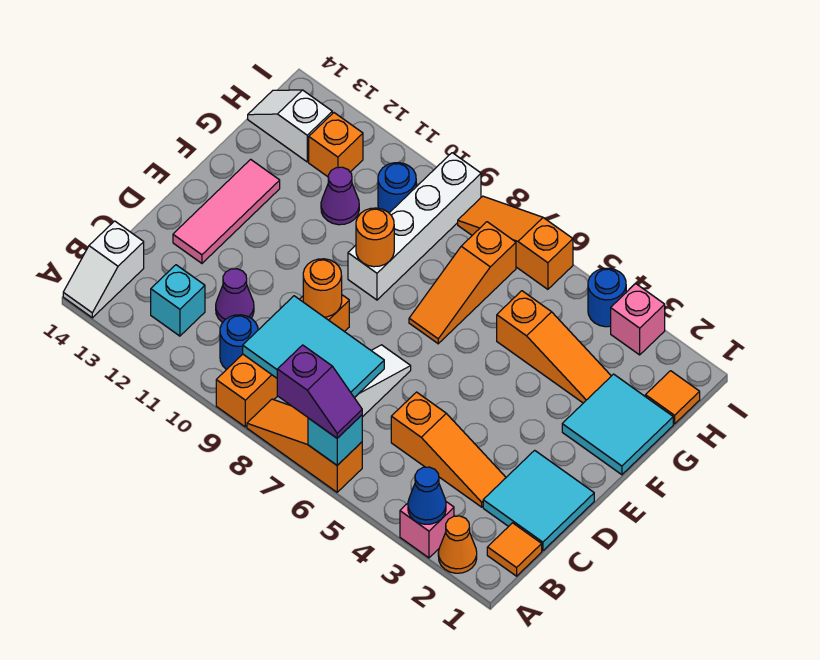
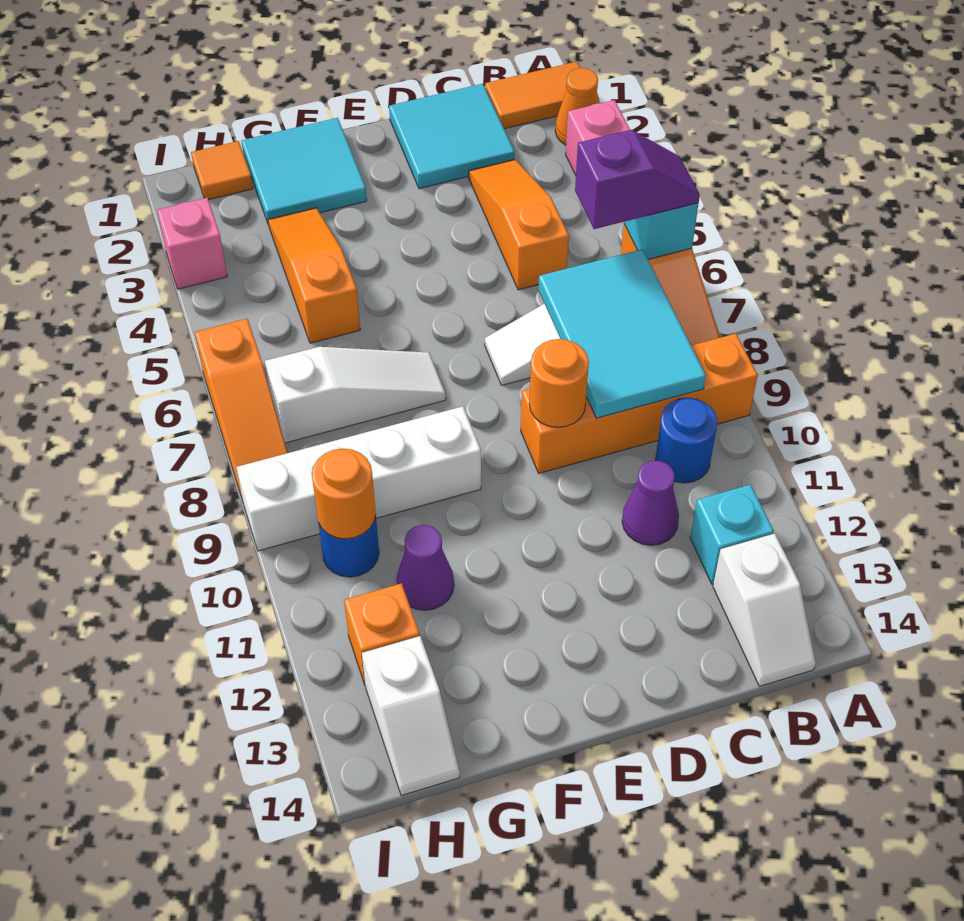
blue cone A3 level 2 -> none
purple slope A6:A7 level 3 top 7 -> purple slope A6:B6 level 3 top B
white slope A14:B14 level 1 top B -> white slope B13:B14 level 1 top 13
orange tile B1 level 1 -> orange tile A1:B1 level 1
pink tile D13:F13 level 1 -> none
orange slope F7:H7 level 1 top H -> white slope F7:H7 level 1 top H
orange round brick F9 level 2 -> orange round brick H10 level 2
blue round brick I4 level 1 -> none

